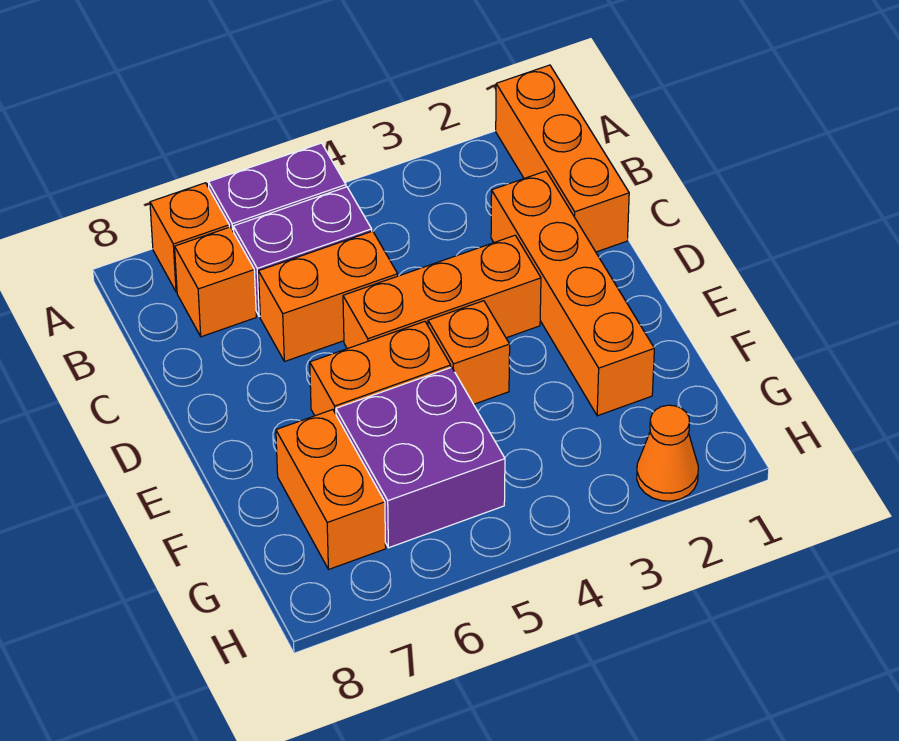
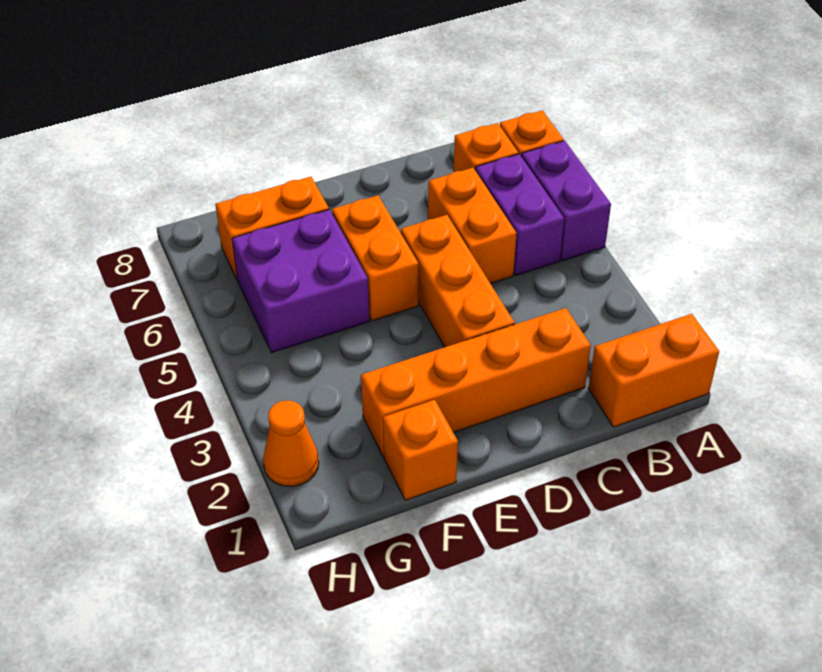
orange brick A1:C1 level 1 -> orange brick A1:B1 level 1
orange brick E4 level 1 -> orange brick F1 level 1

